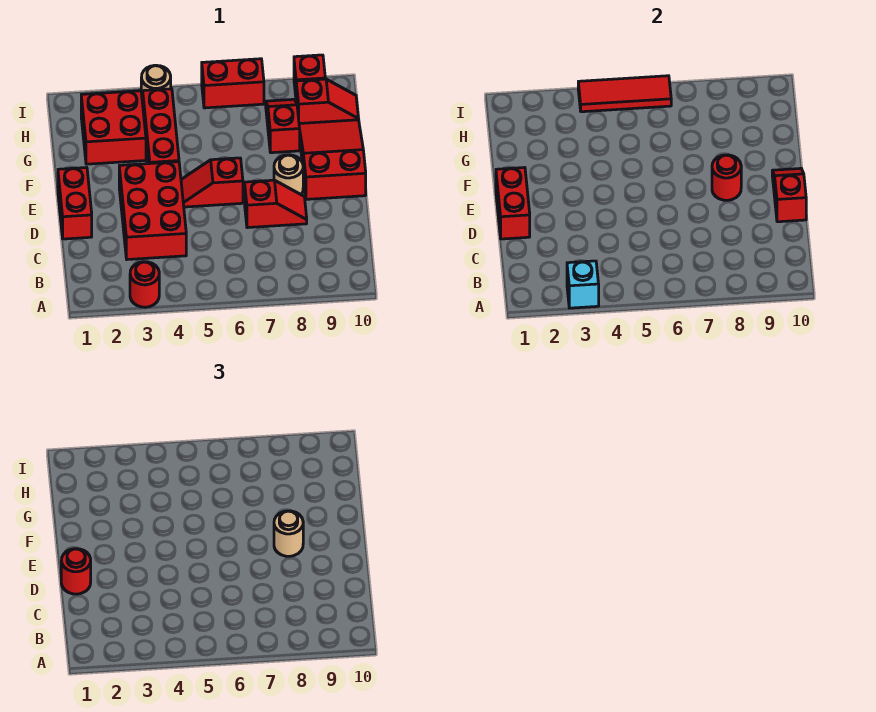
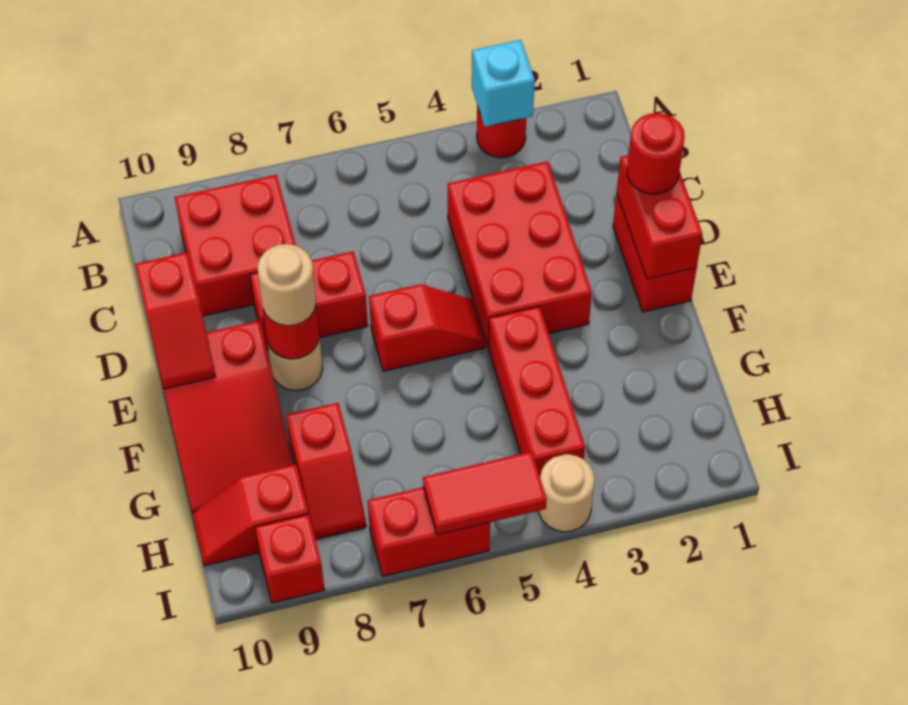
red slope D7:D8 level 1 top 7 -> red brick D7:D8 level 1
red brick G2:H3 level 1 -> red brick B8:C9 level 1
red tile I4:I6 level 2 -> red tile I5:I6 level 2

